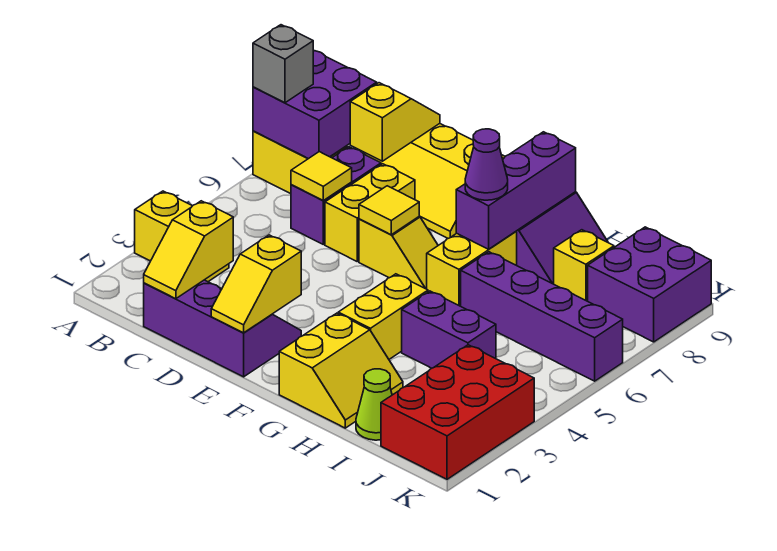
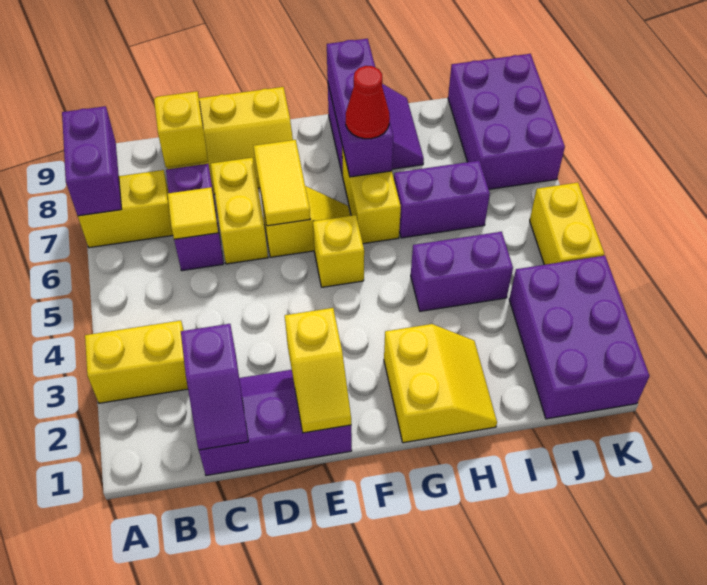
purple brick A7:B8 level 2 -> purple brick A7:A8 level 2
grey brick A7 level 3 -> none
yellow slope C1:C2 level 2 top 2 -> purple slope C1:C2 level 2 top 2
yellow tile E6 level 2 -> yellow tile E6:E7 level 2
yellow brick G3:G4 level 1 -> yellow brick K4:K5 level 1
purple cone G7 level 3 -> red cone G7 level 3
purple brick H6:K6 level 1 -> purple brick H6:I6 level 1
lime cone I1 level 1 -> none
yellow brick I8 level 1 -> yellow brick F5 level 1
red brick J1:K3 level 1 -> purple brick J1:K3 level 1
purple brick J8:K9 level 1 -> purple brick J7:K9 level 1

